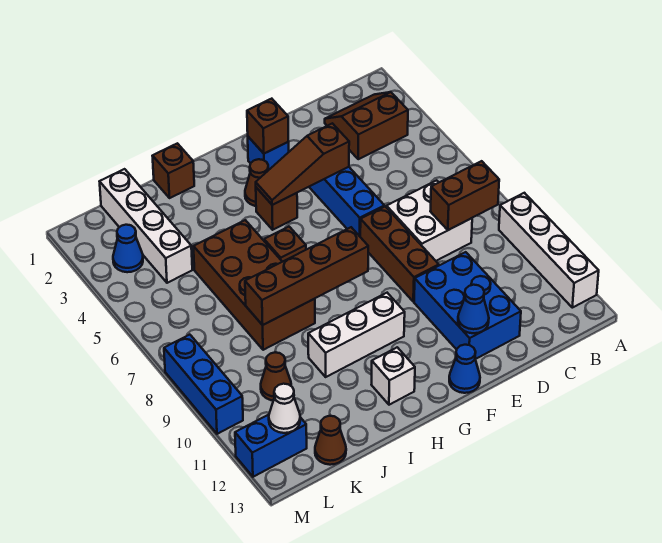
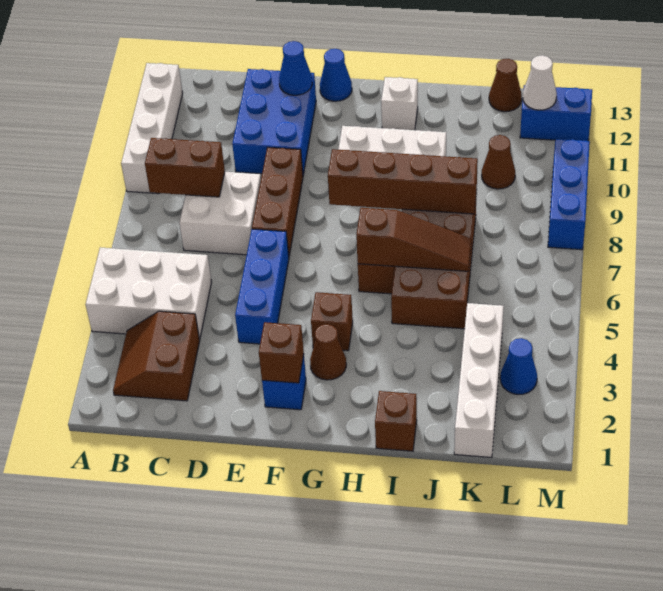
none -> white brick A4:C5 level 1
brown slope B2:C3 level 1 top 3 -> brown slope B2:C3 level 1 top C
brown slope E4:G4 level 2 top E -> brown slope H6:J6 level 2 top H

